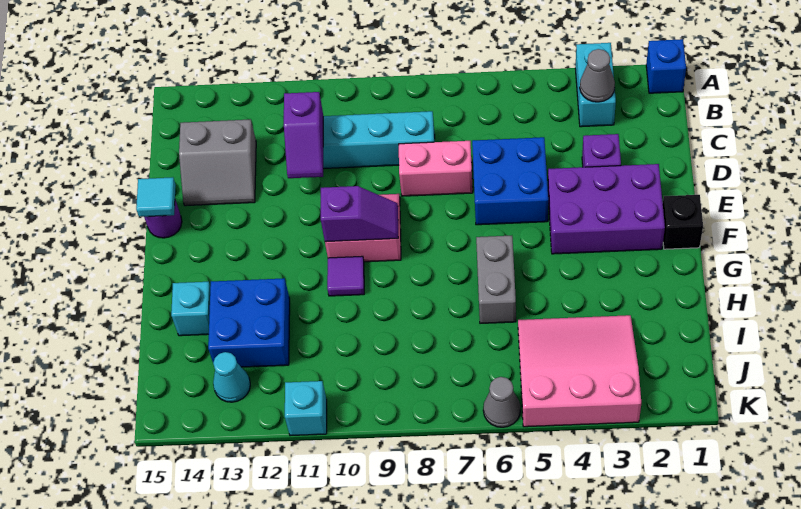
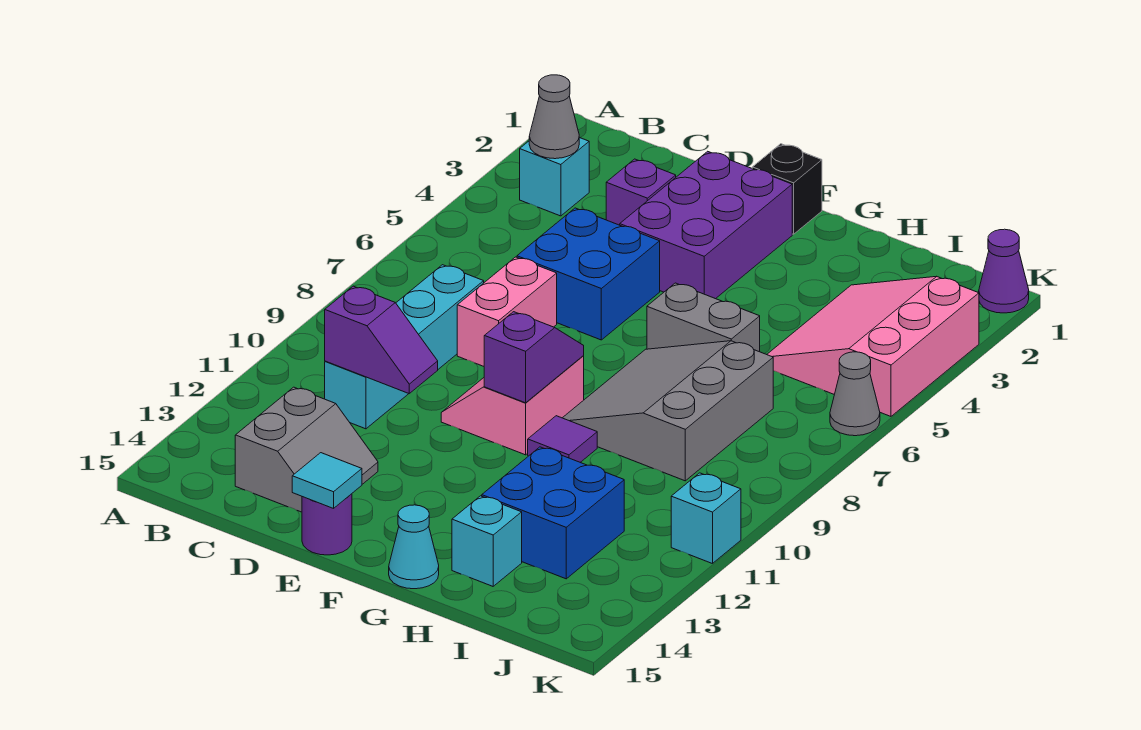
blue brick A1 level 1 -> none
cyan brick A3:B3 level 1 -> cyan brick B3 level 1
none -> grey slope G7:I9 level 1 top I
cyan cone J13 level 1 -> cyan cone G15 level 1
none -> purple cone K1 level 1

